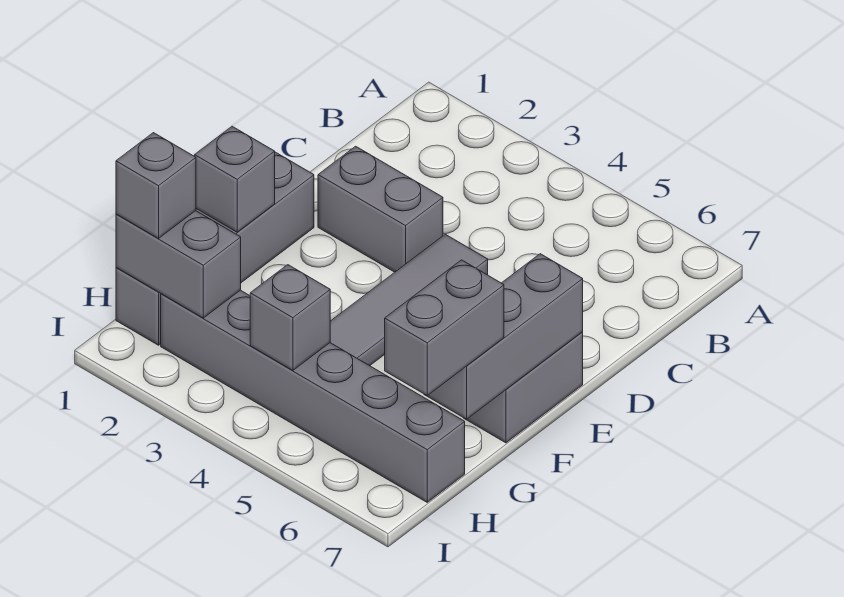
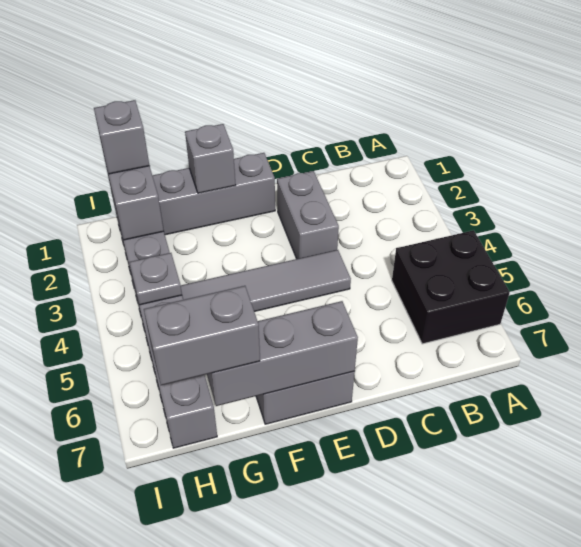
none -> black brick A5:B6 level 1
grey brick H4 level 2 -> grey plate H4 level 2

